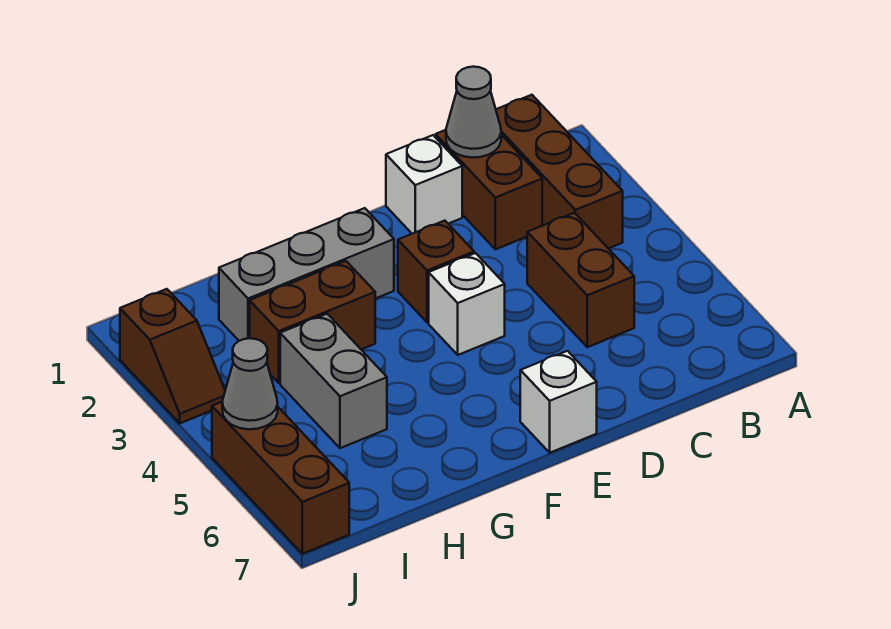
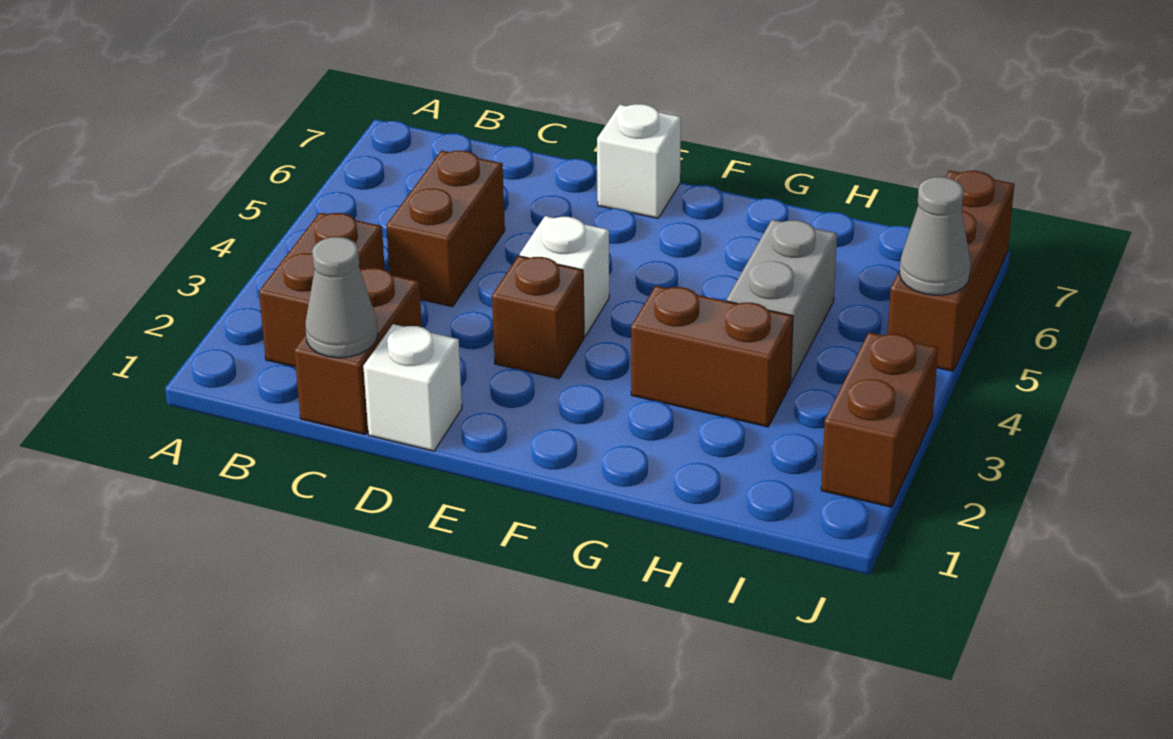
brown brick B1:B3 level 1 -> brown brick B2:B3 level 1
grey brick F2:H2 level 1 -> none
brown slope J2:J3 level 1 top 2 -> brown brick J2:J3 level 1

